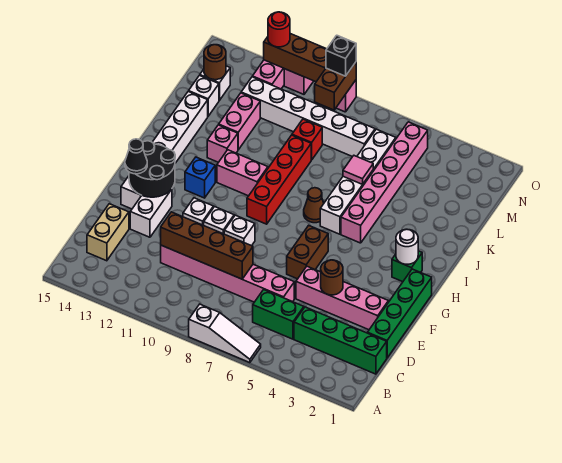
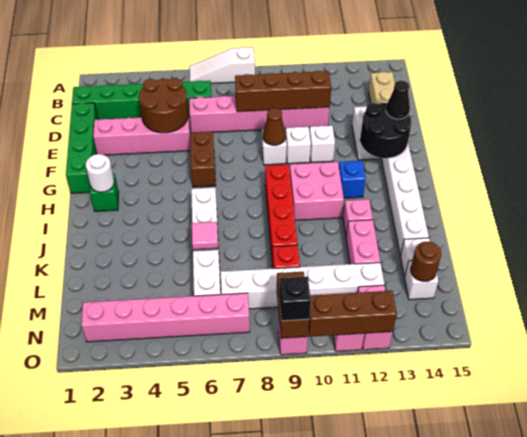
brown round brick E4 level 2 -> brown round brick D4:E5 level 2
pink brick I5:N5 level 1 -> pink brick N2:N7 level 1
brown cone I7 level 1 -> brown cone F9 level 2
pink brick I10:I11 level 1 -> pink brick H10:I11 level 1
red round brick O12 level 3 -> none

